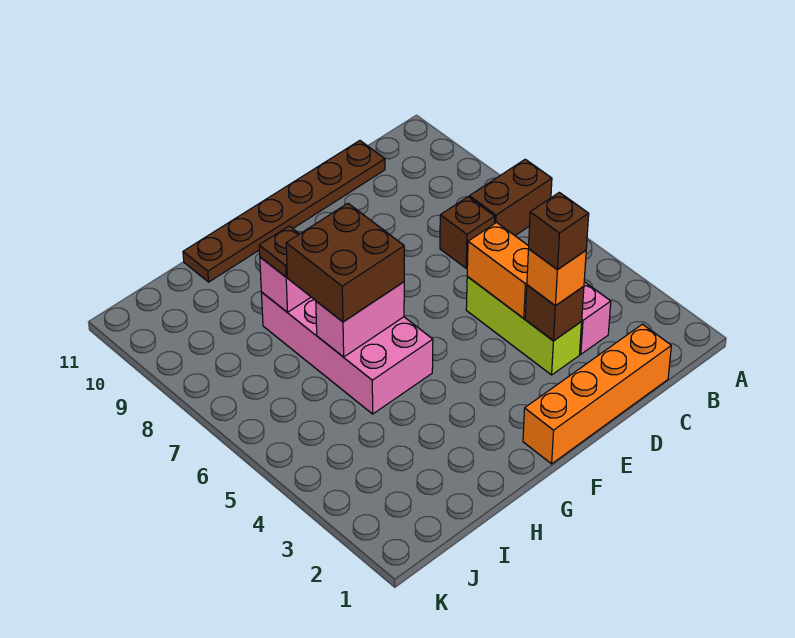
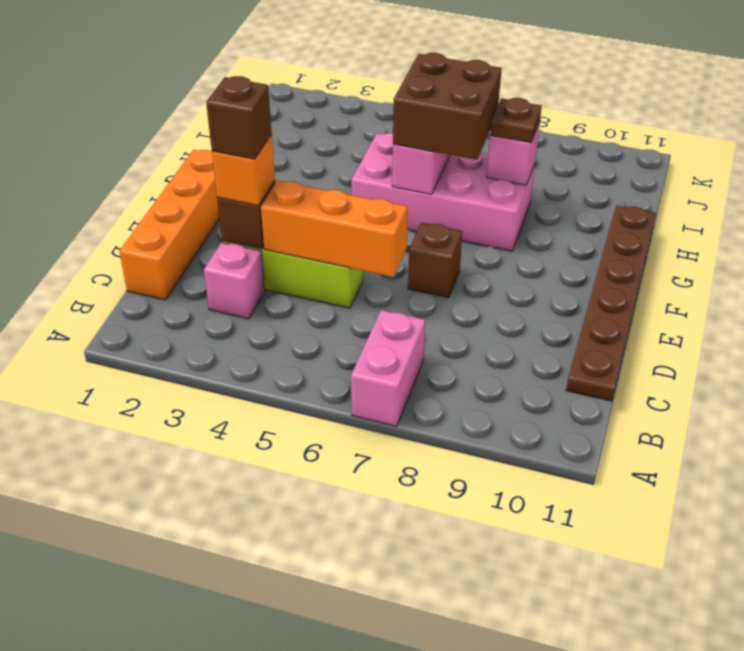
brown brick A7:B7 level 1 -> pink brick A7:B7 level 1
brown brick C7 level 1 -> brown brick E7 level 1
orange brick D4:D5 level 2 -> orange brick D4:D6 level 2

